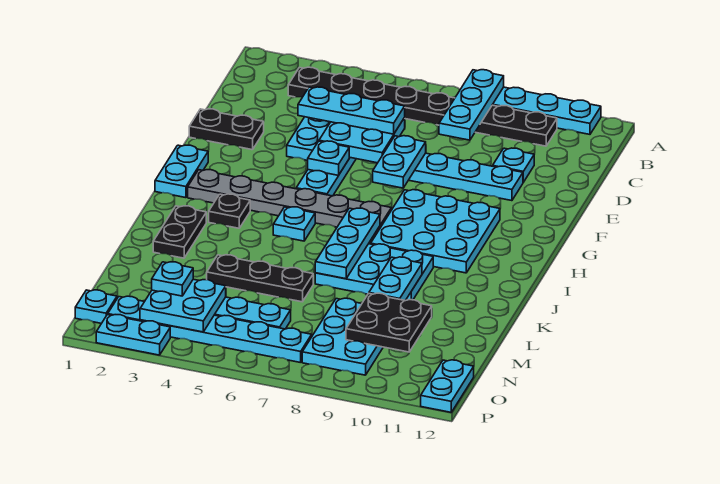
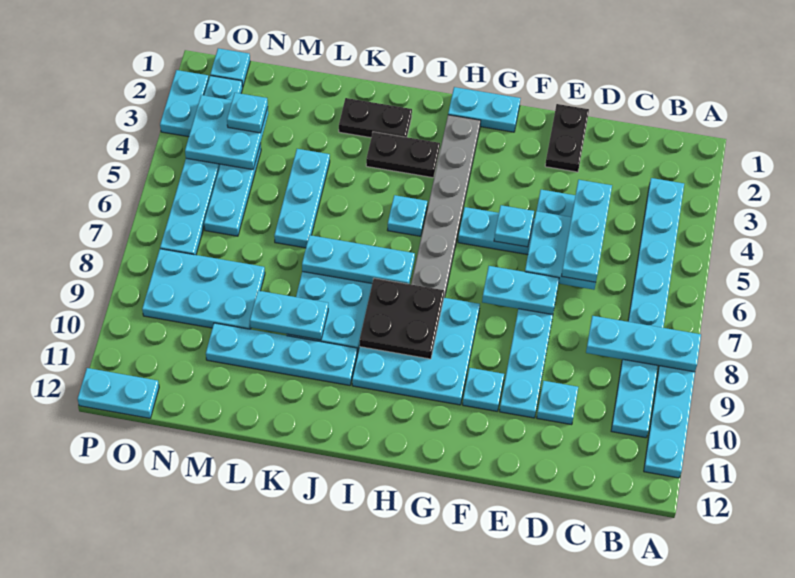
black plate B3:B10 level 1 -> cyan plate B3:B10 level 1
none -> cyan plate F10 level 1
black plate I3 level 1 -> black plate I3:J3 level 1
none -> cyan plate J10:M10 level 1
black plate L4:L6 level 1 -> cyan plate L4:L6 level 1
black plate M9:N10 level 2 -> black plate H8:I9 level 2

